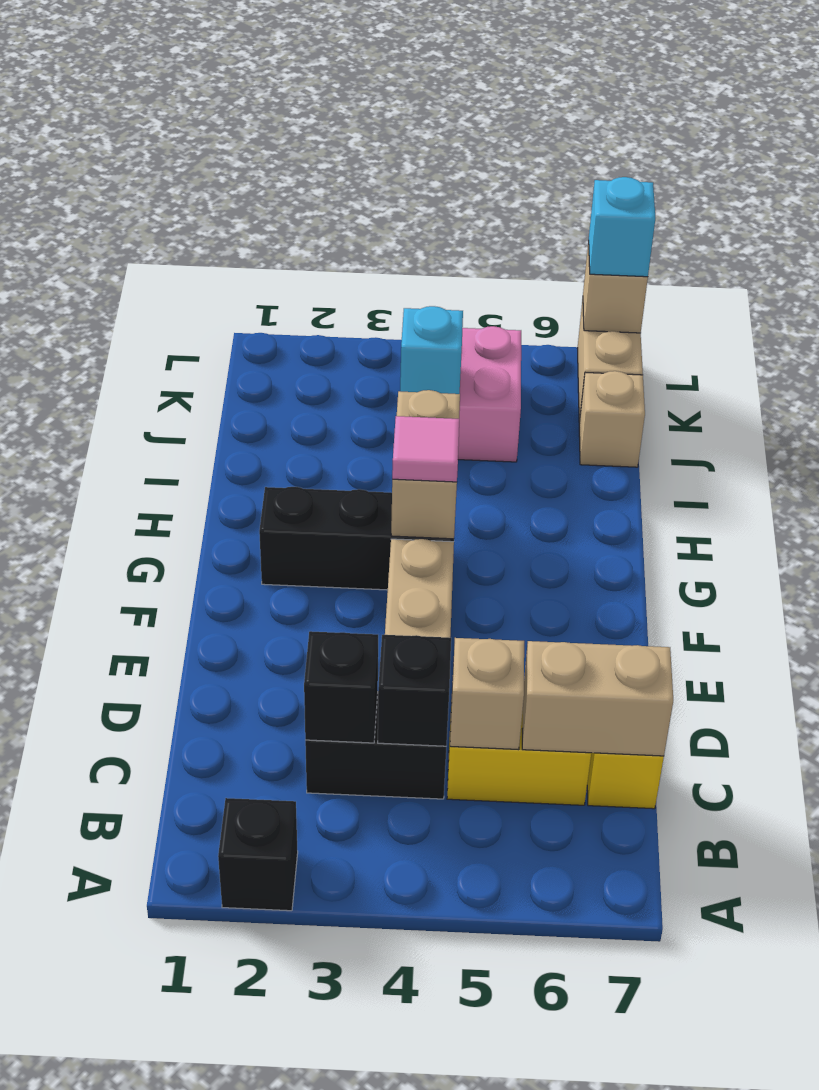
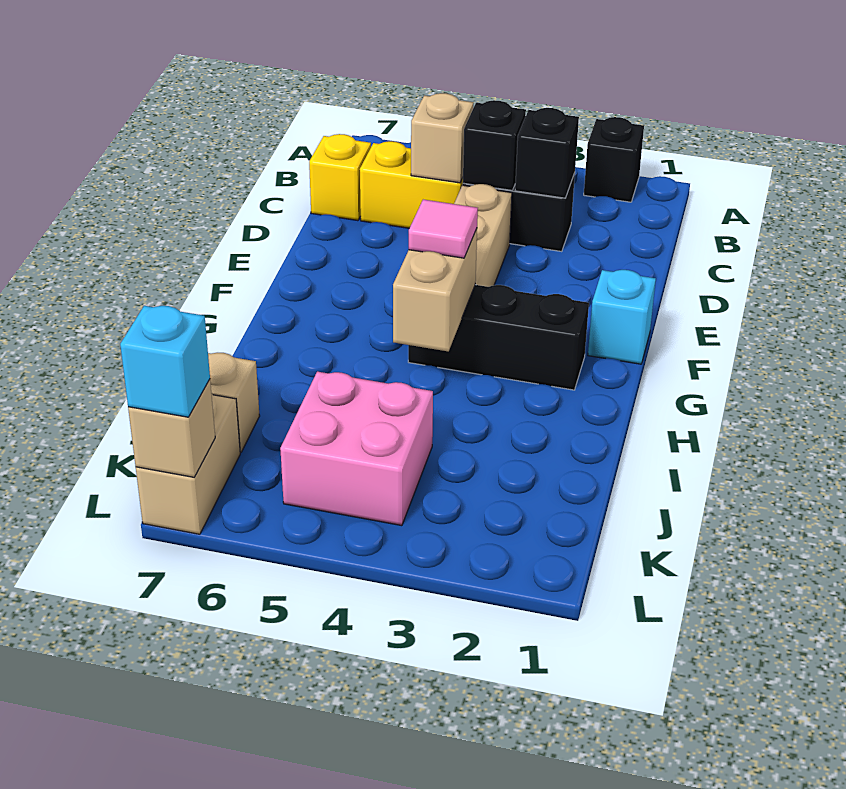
tan brick C6:C7 level 2 -> none
cyan brick J4 level 2 -> cyan brick F1 level 1

